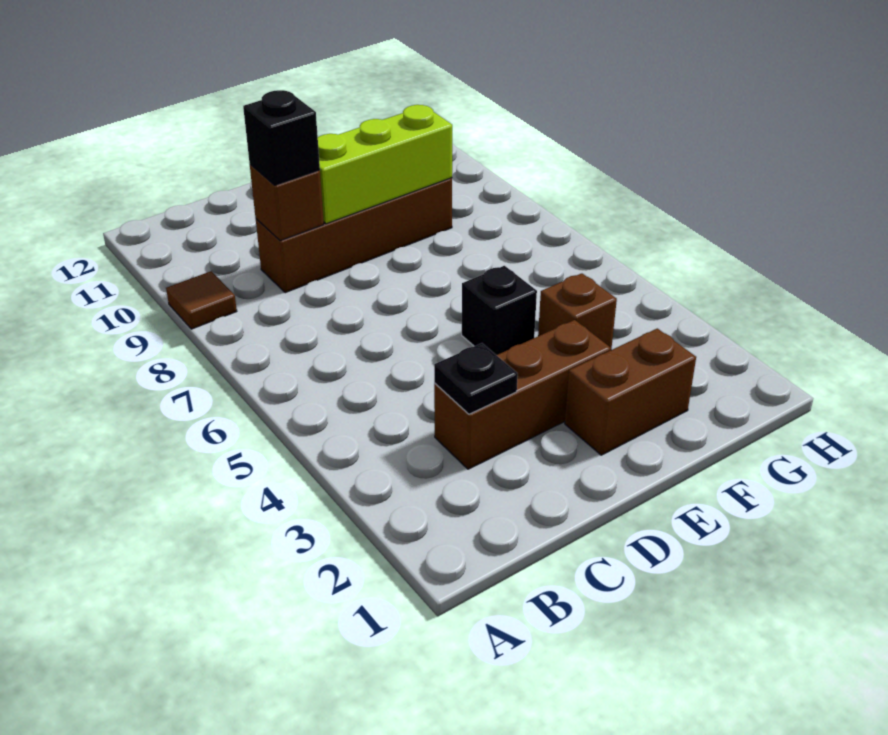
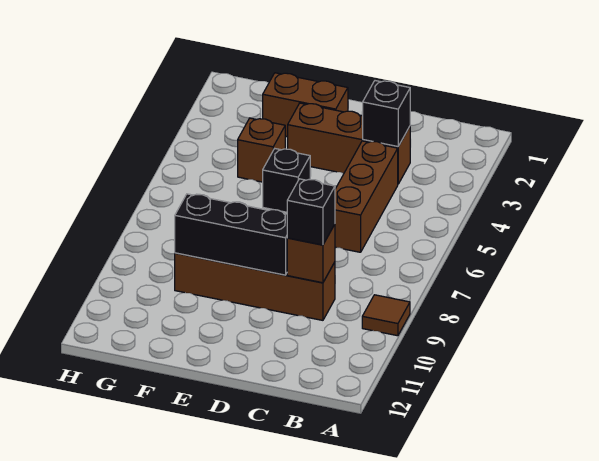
black plate C3 level 2 -> black brick C3 level 2
none -> brown brick C4:C6 level 1
lime brick D9:F9 level 2 -> black brick D9:F9 level 2

